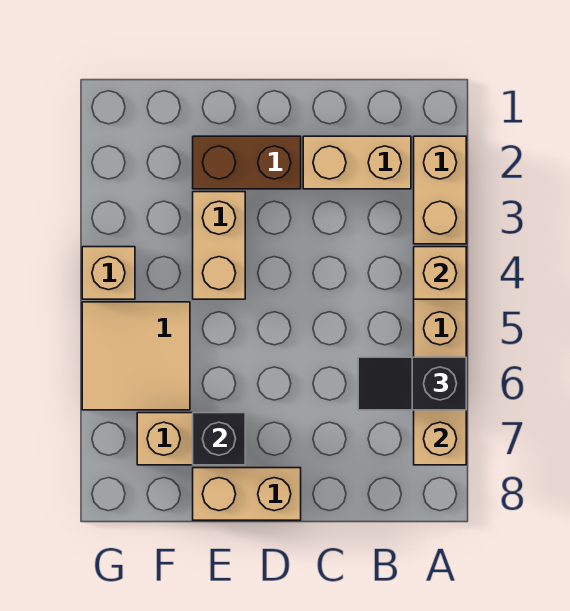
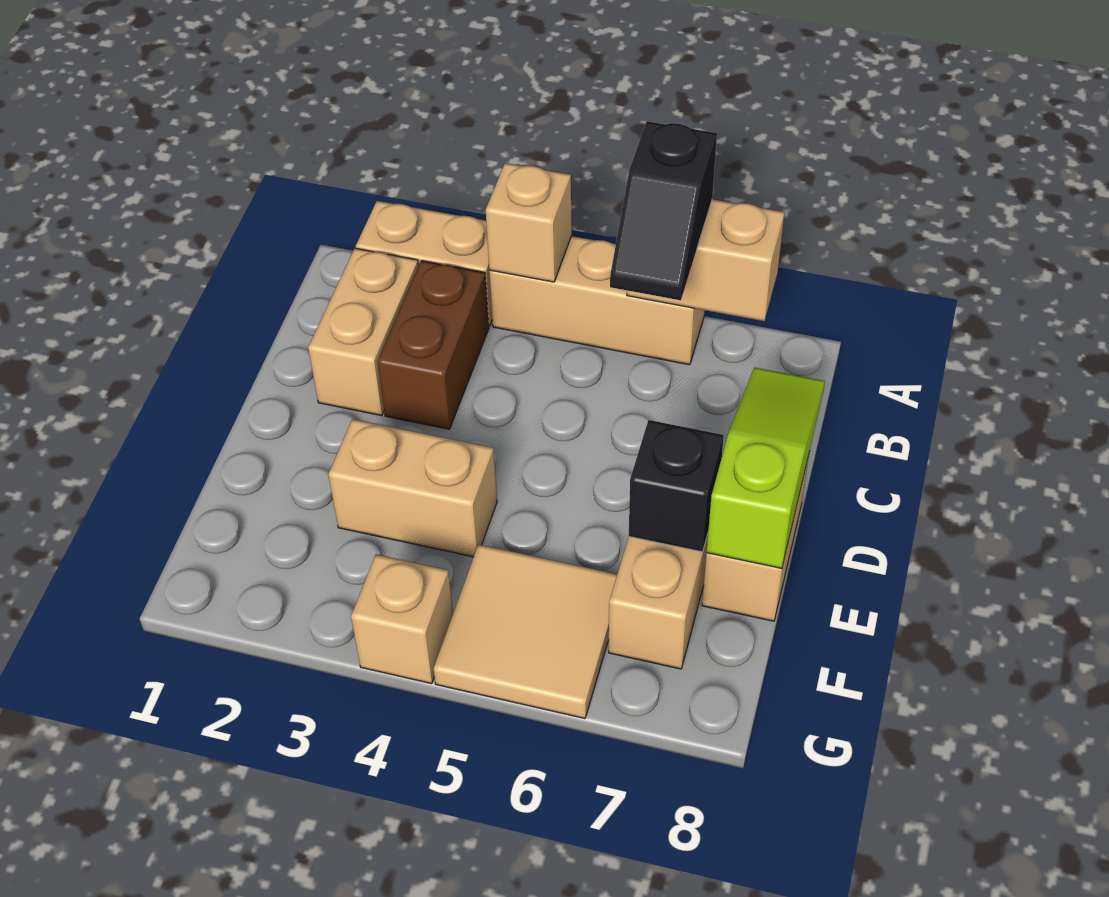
none -> lime slope C8:E8 level 2 top E
brown brick D2:E2 level 1 -> brown brick B3:C3 level 1

